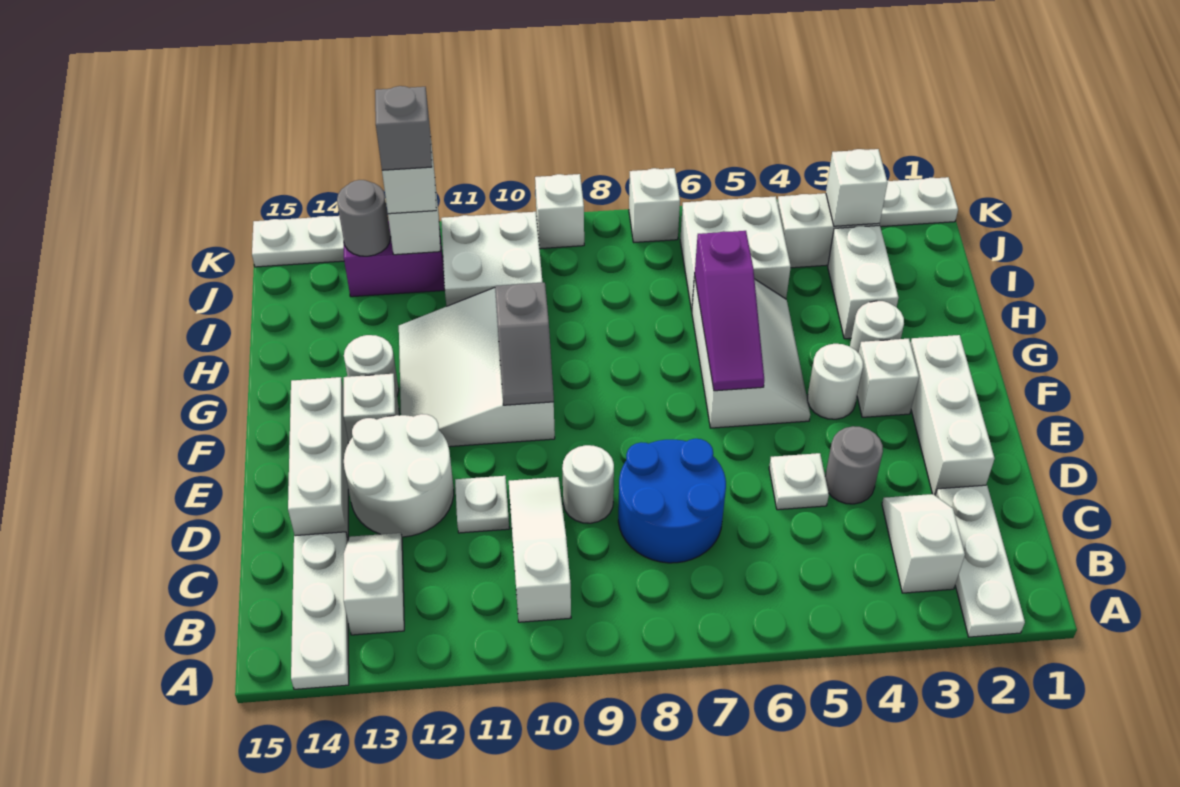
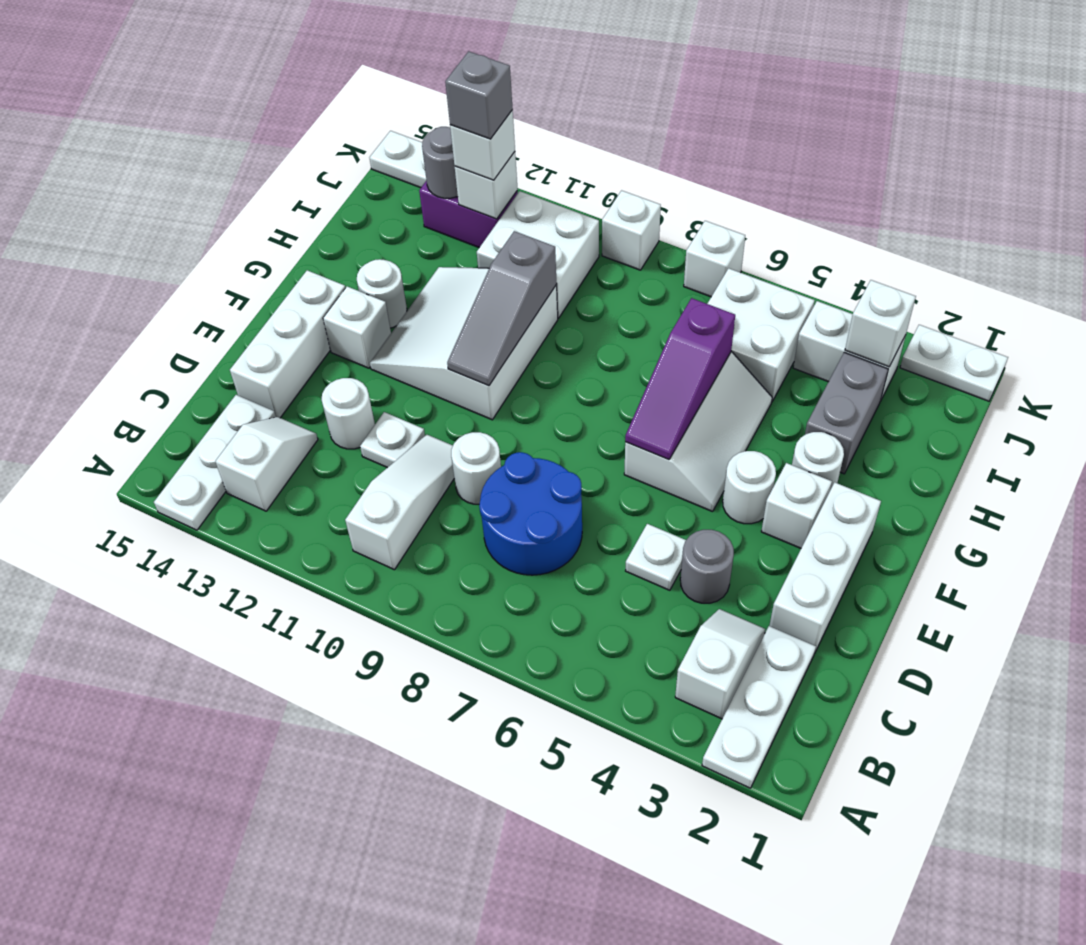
white round brick D12:E13 level 1 -> white round brick D12 level 1
grey slope F10:G10 level 2 top G -> grey slope F10:H10 level 2 top H
white brick H3:I3 level 1 -> grey brick H3:I3 level 1

